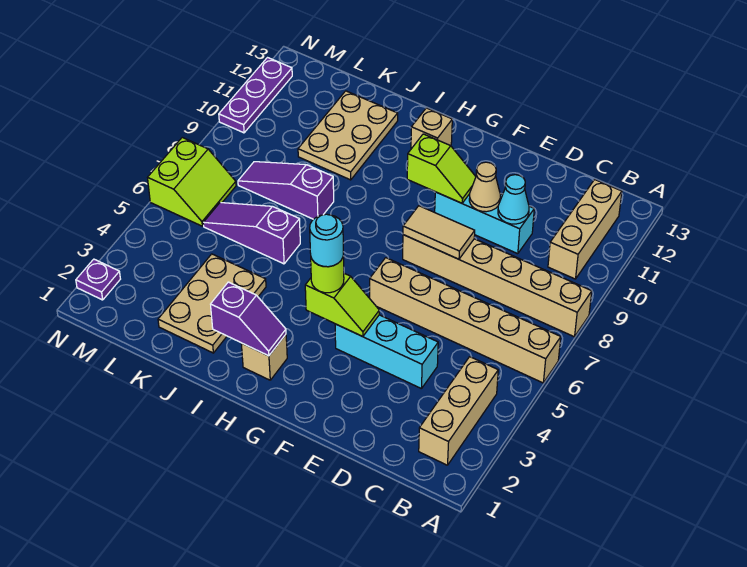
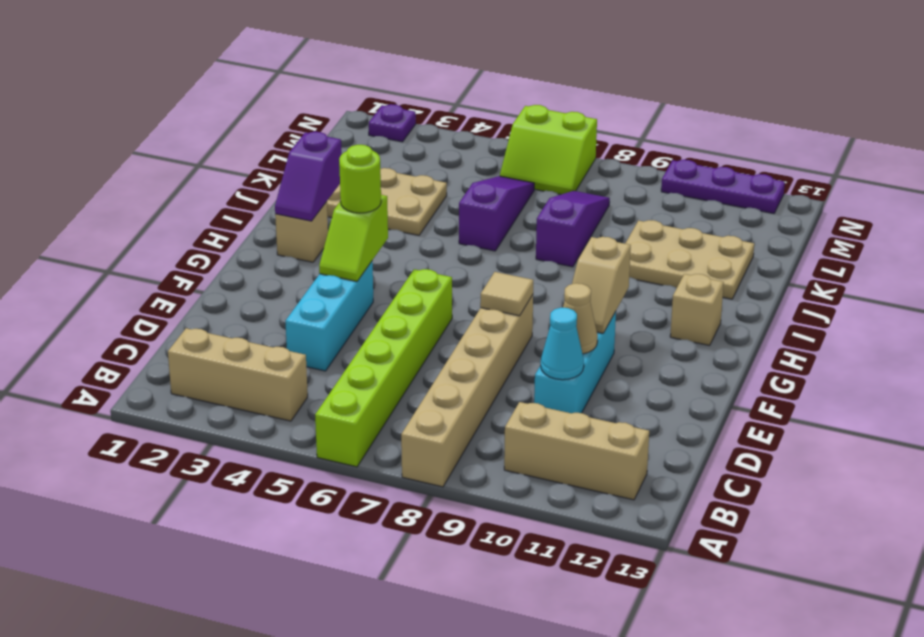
tan brick A6:F6 level 1 -> lime brick A6:F6 level 1
tan tile E8:F8 level 2 -> tan tile F8 level 2
lime slope F10:G10 level 2 top G -> tan slope F10:G10 level 2 top G
cyan round brick G4 level 4 -> none

